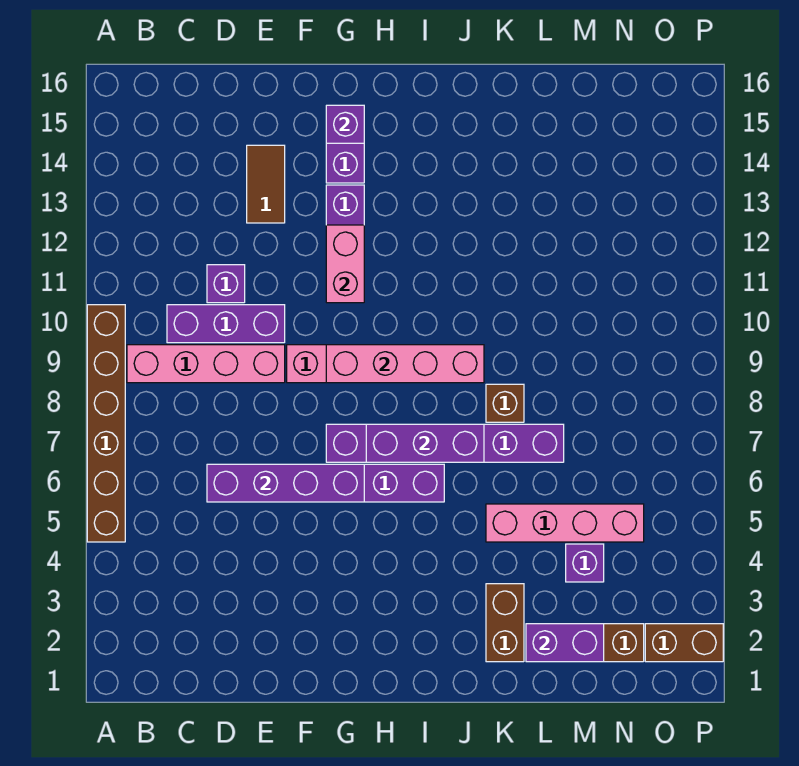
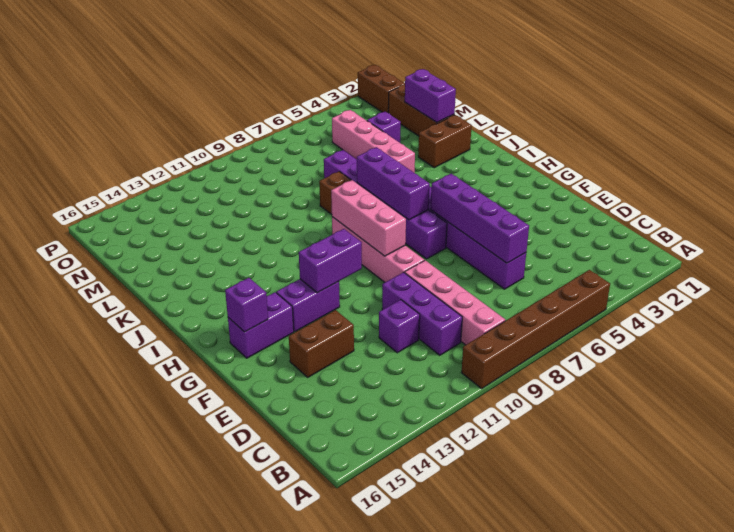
brown tile E13:E14 level 1 -> brown brick E13:E14 level 1
pink brick G9:J9 level 2 -> pink brick G9:I9 level 2
pink brick G11:G12 level 2 -> purple brick G11:G12 level 2

